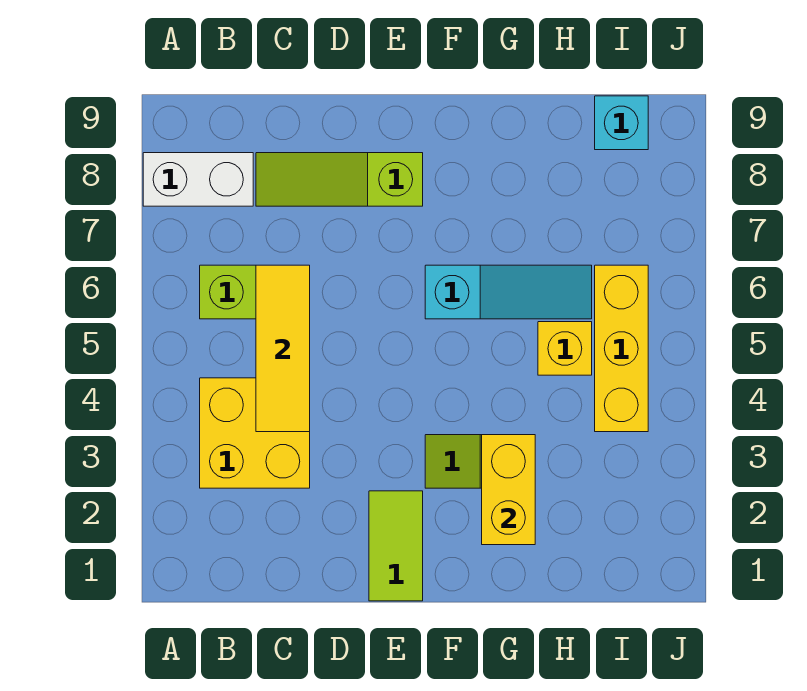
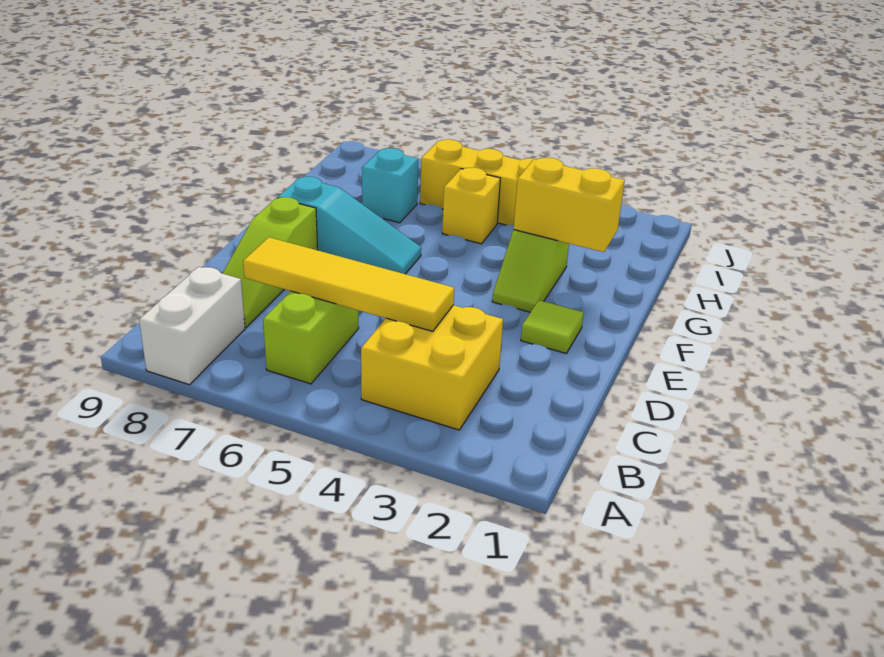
yellow tile C4:C6 level 2 -> yellow tile C4:C7 level 2
lime tile E1:E2 level 1 -> lime tile E2 level 1
cyan slope F6:H6 level 1 top F -> cyan slope F6:F8 level 1 top 8
cyan brick I9 level 1 -> cyan brick H7 level 1

